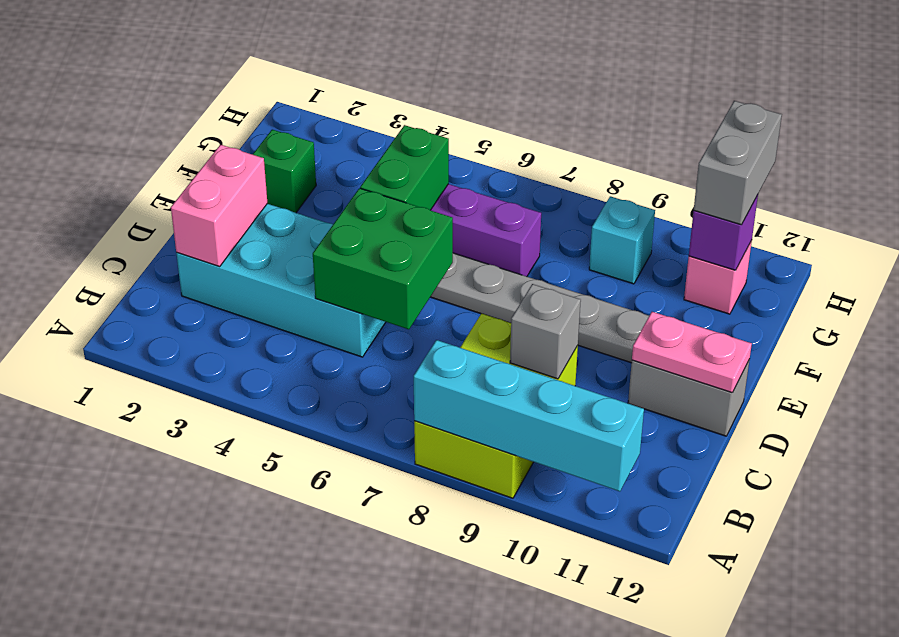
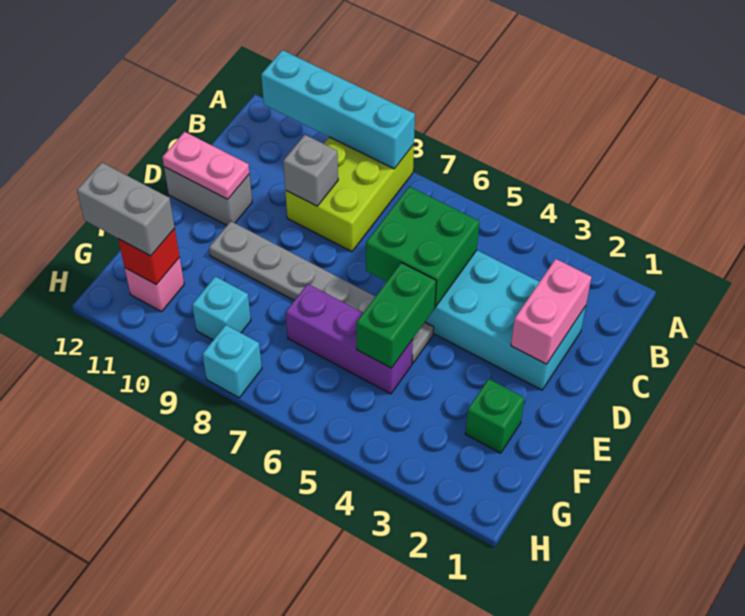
purple brick G11 level 2 -> red brick G11 level 2
grey brick G11:H11 level 3 -> grey brick G11:G12 level 3
none -> cyan brick H8 level 1

